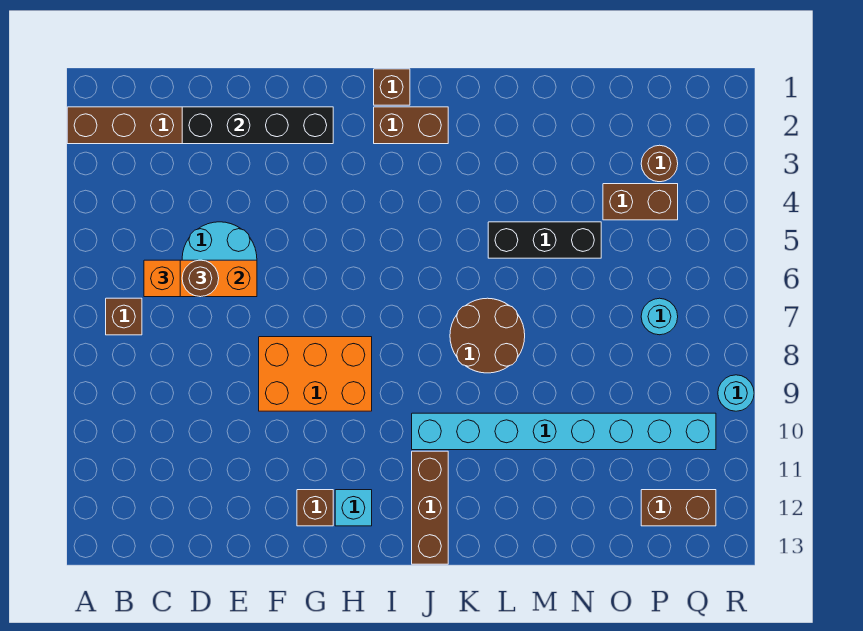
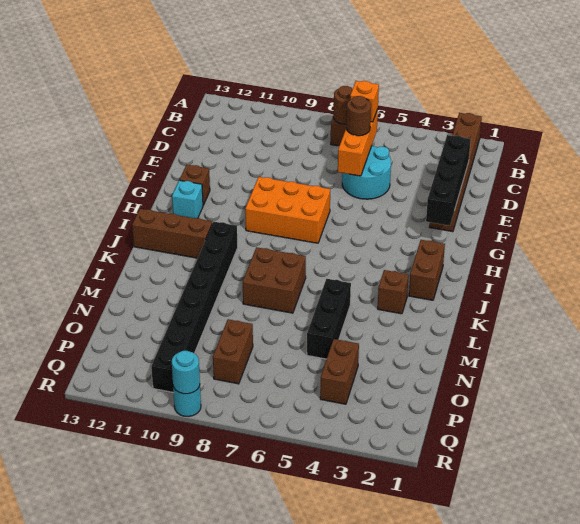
orange brick F8:H9 level 1 -> orange brick G7:H9 level 1
brown brick I1 level 1 -> brown brick K3 level 1
cyan brick J10:Q10 level 1 -> black brick J10:Q10 level 1
brown round brick K7:L8 level 1 -> brown brick K7:L8 level 1
brown round brick P3 level 1 -> brown round brick B7 level 2
cyan round brick P7 level 1 -> cyan round brick R9 level 2
brown brick P12:Q12 level 1 -> brown brick O8:P8 level 1

